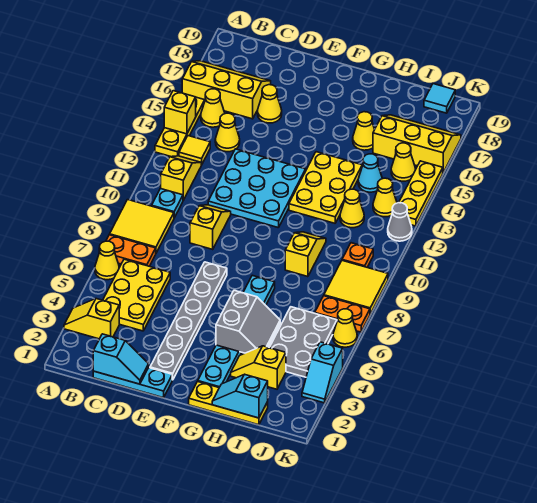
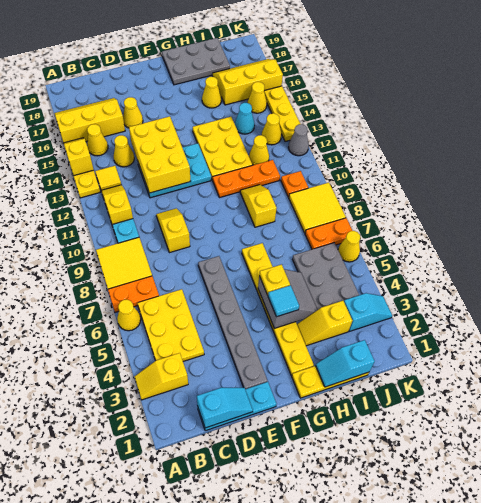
cyan plate D11:F13 level 1 -> cyan plate D12:F13 level 1
none -> yellow brick D12:E14 level 2
cyan plate G2:G7 level 1 -> yellow plate G2:G7 level 1
none -> yellow plate G5 level 3
none -> orange plate G11:I11 level 1
none -> grey plate G18:I19 level 1
cyan tile J19 level 1 -> cyan tile G4 level 3
cyan slope K3:K4 level 1 top 4 -> cyan slope J3:K3 level 1 top J

